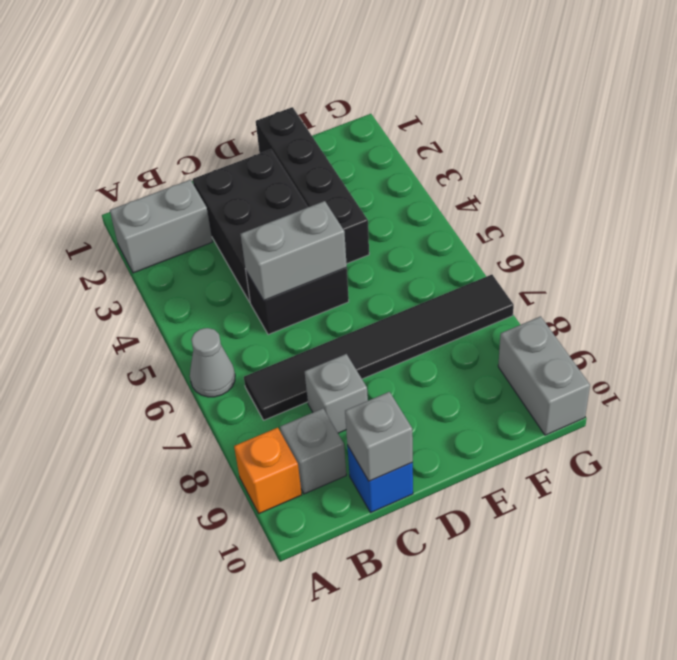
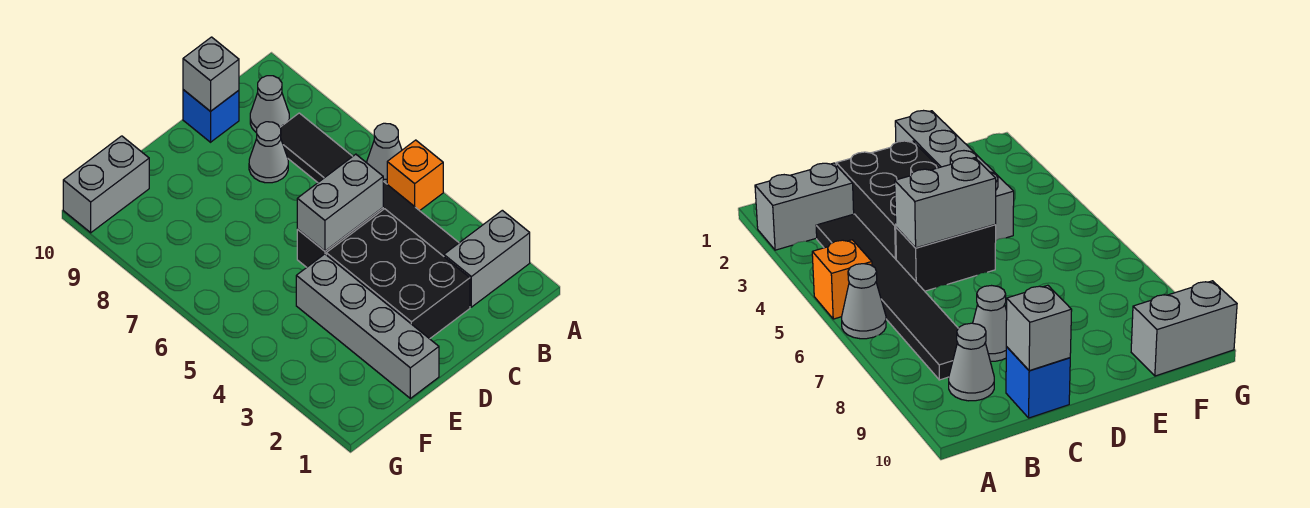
orange brick A9 level 1 -> orange brick A5 level 1
black tile B7:G7 level 1 -> black tile B3:B8 level 1
grey brick B9 level 1 -> grey cone B9 level 1
grey brick C8 level 1 -> grey cone C8 level 1
black brick E1:E4 level 1 -> grey brick E1:E4 level 1
grey brick G9:G10 level 1 -> grey brick F10:G10 level 1

